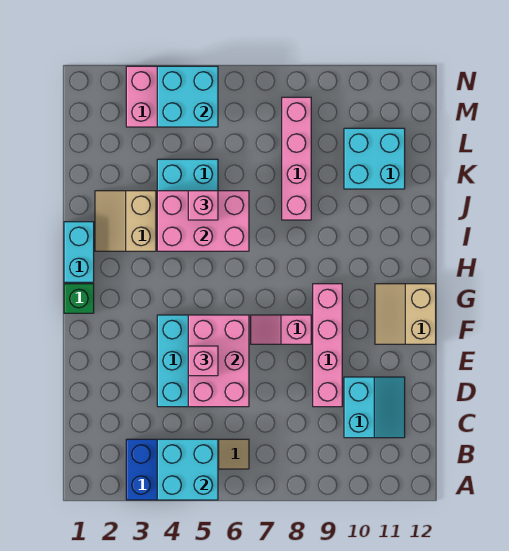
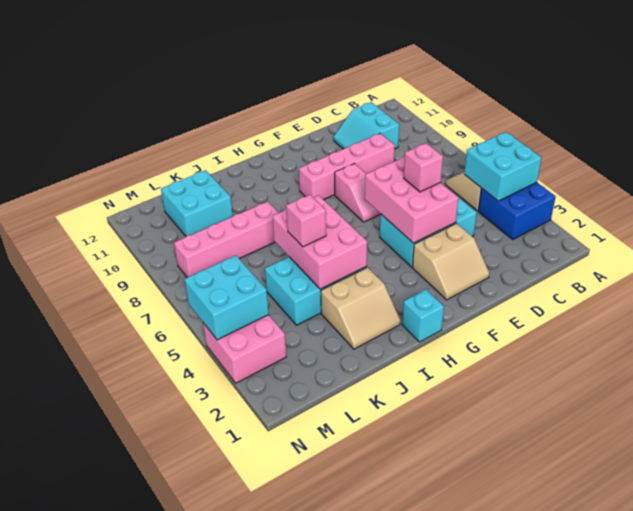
cyan slope C10:D11 level 1 top 10 -> cyan slope C10:D11 level 1 top C
pink brick D5:F6 level 2 -> pink brick E4:F6 level 2
tan slope F11:G12 level 1 top 12 -> tan slope E2:F3 level 1 top 3
green brick G1 level 1 -> none
cyan brick H1:I1 level 1 -> cyan brick H1 level 1

